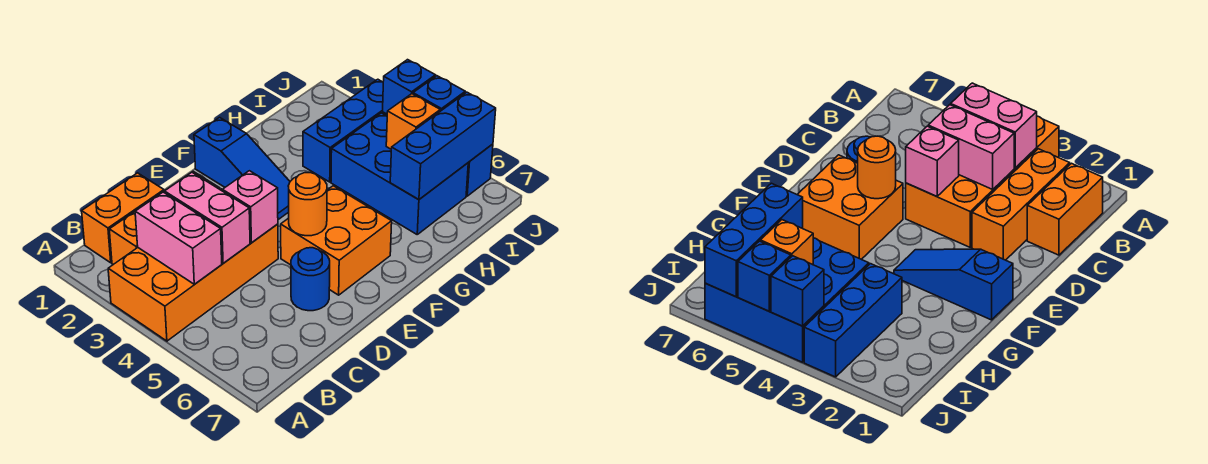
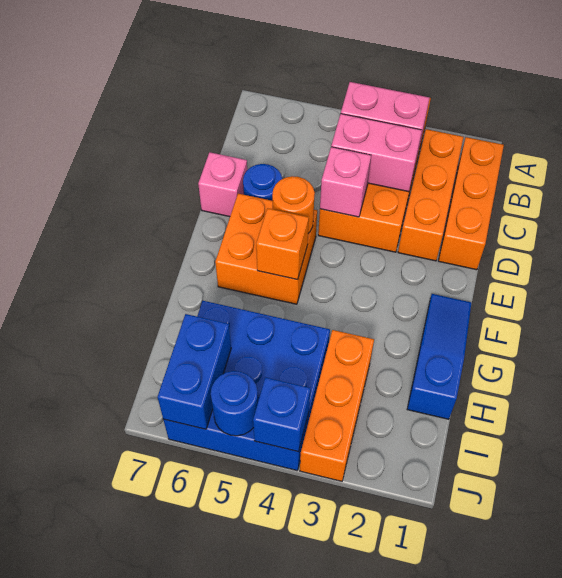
orange brick B1:C1 level 1 -> orange brick B1:D1 level 1
none -> pink brick D7 level 1
blue slope F1:F3 level 1 top 1 -> blue slope F1:H1 level 1 top H
blue brick H3:J3 level 1 -> orange brick H3:J3 level 1
blue brick H6:J6 level 2 -> blue brick I6:J6 level 2
orange brick I5 level 2 -> orange brick F5 level 2
blue brick J5 level 2 -> blue round brick J5 level 2

